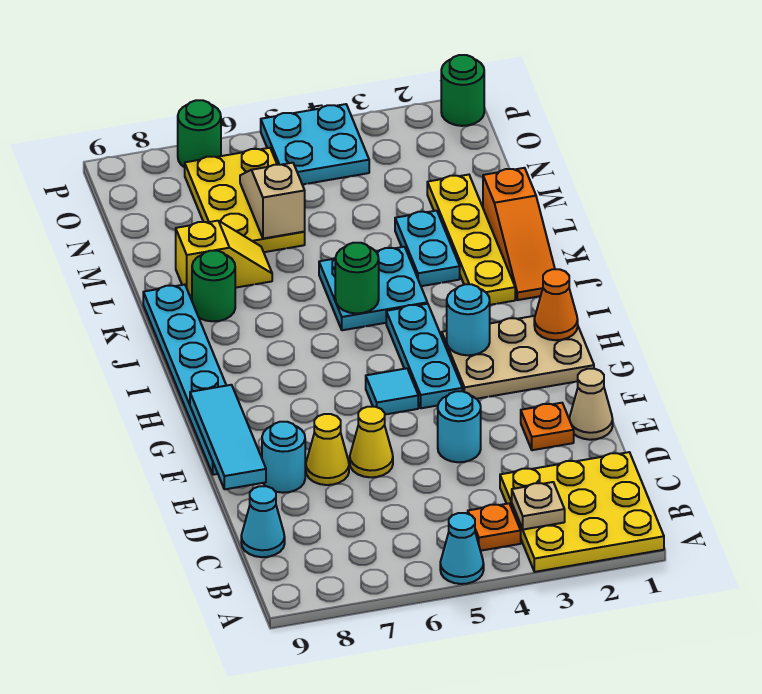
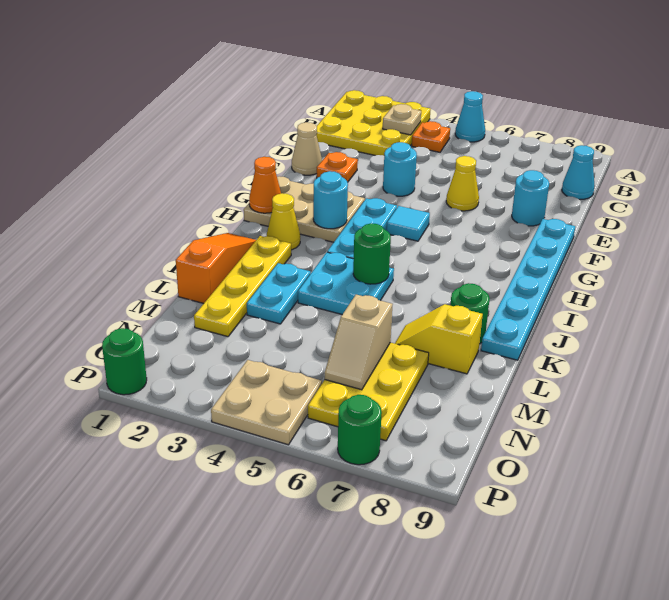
yellow cone E7 level 1 -> yellow cone I2 level 1
cyan tile E9:G9 level 2 -> none
cyan plate O4:P5 level 1 -> tan plate O4:P5 level 1

